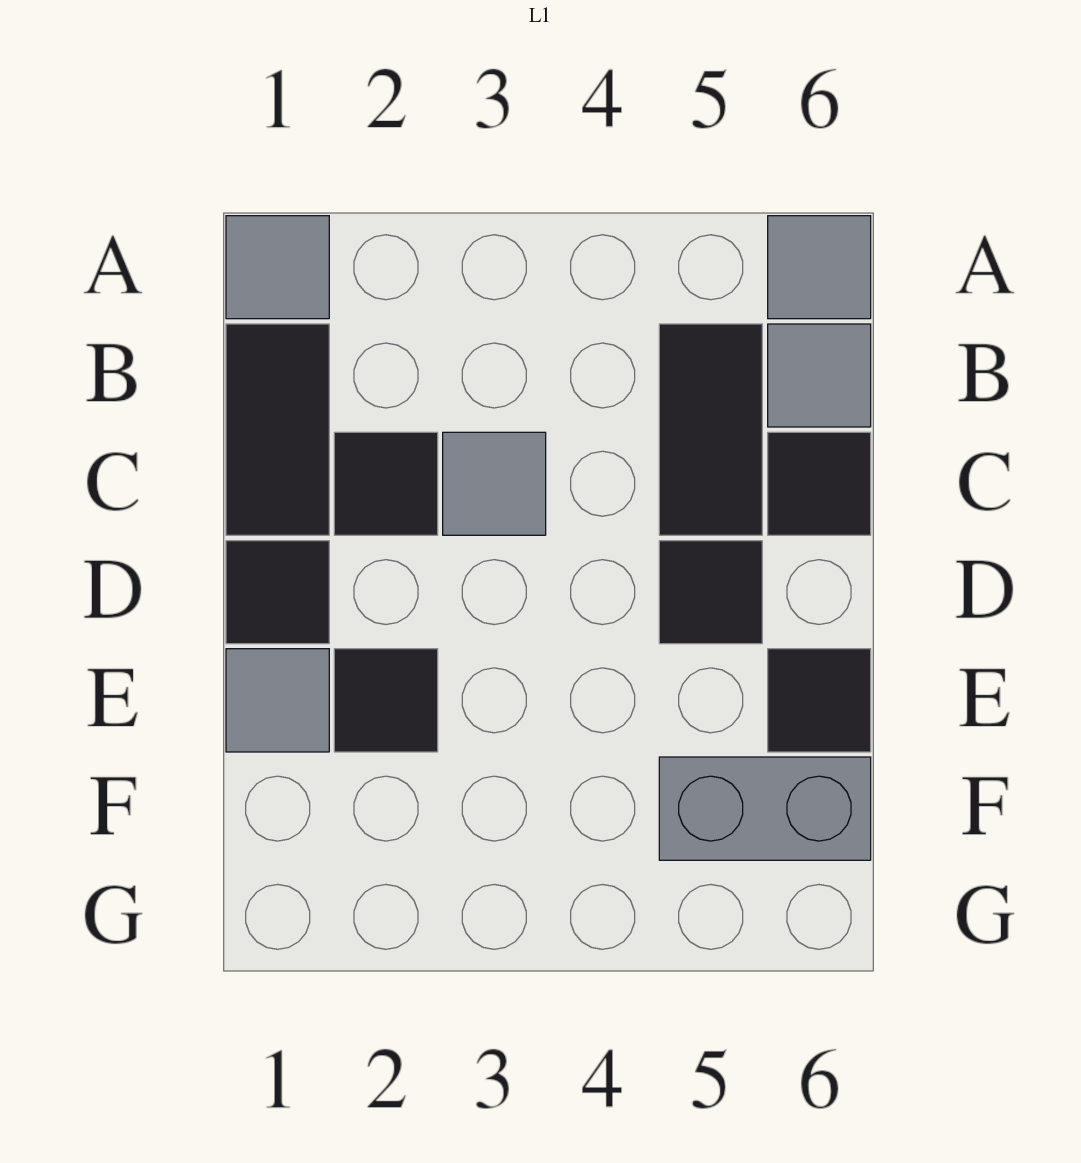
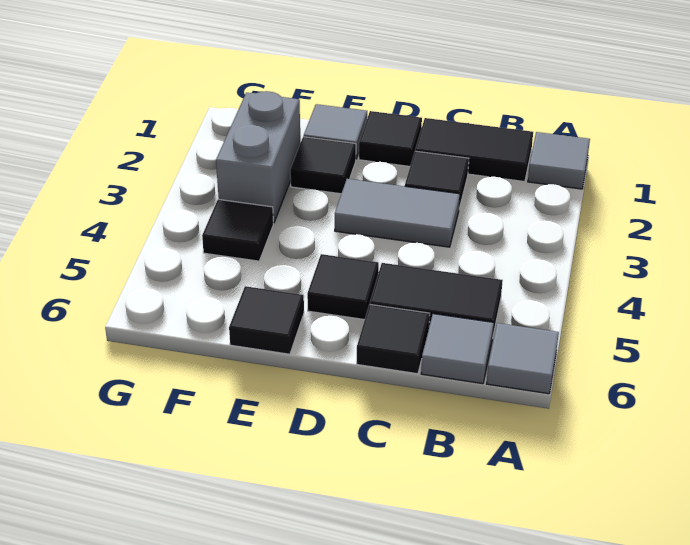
grey tile C3 level 1 -> grey tile C3:D3 level 1
none -> black tile F4 level 1
grey brick F5:F6 level 1 -> grey brick F2:F3 level 1

